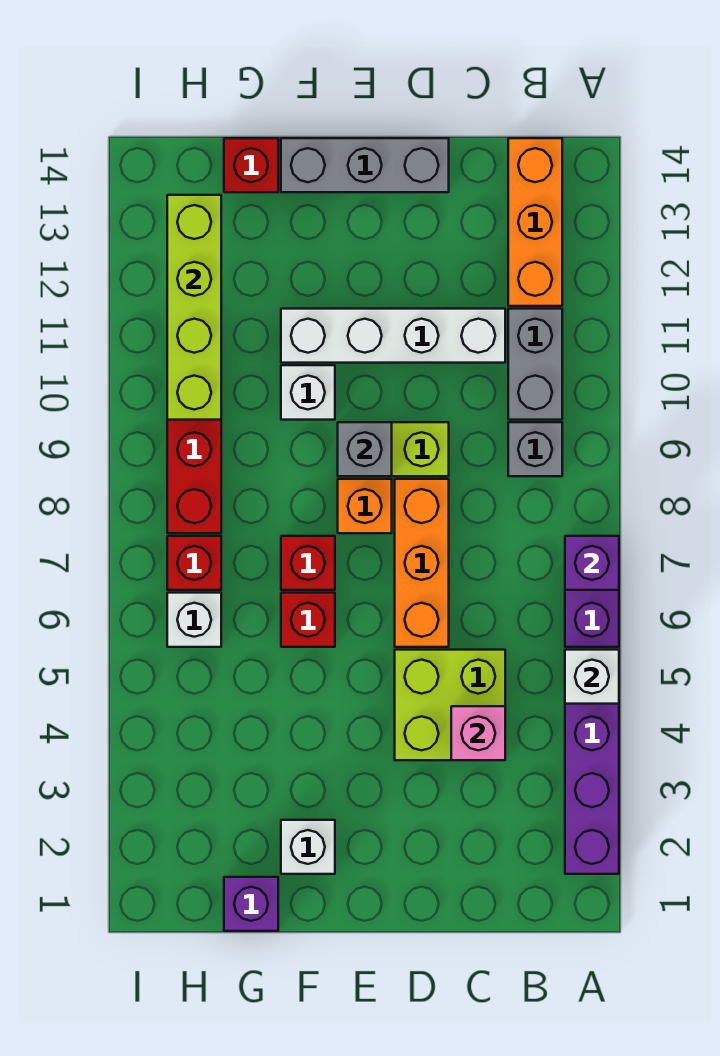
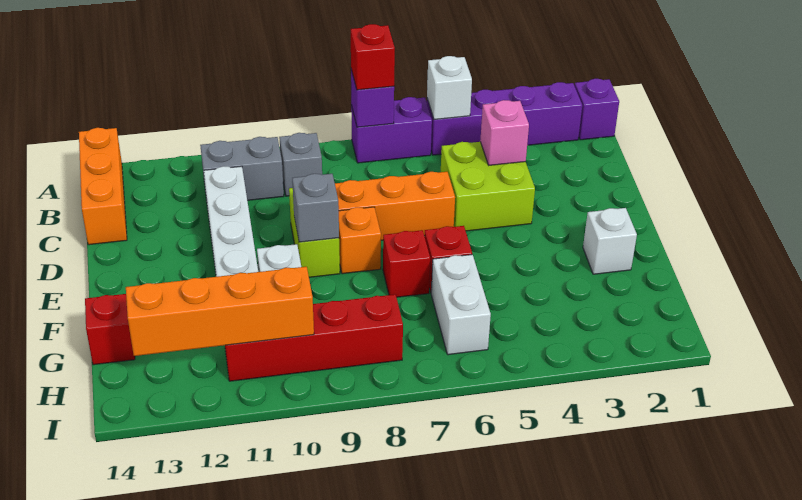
orange brick B12:B14 level 1 -> orange brick A14:C14 level 1
grey brick D14:F14 level 1 -> none
purple brick G1 level 1 -> purple brick A1 level 1
white brick H6 level 1 -> white brick G6:H6 level 1
red brick H7 level 1 -> red brick A7 level 3
lime brick H10:H13 level 2 -> orange brick H10:H13 level 2

